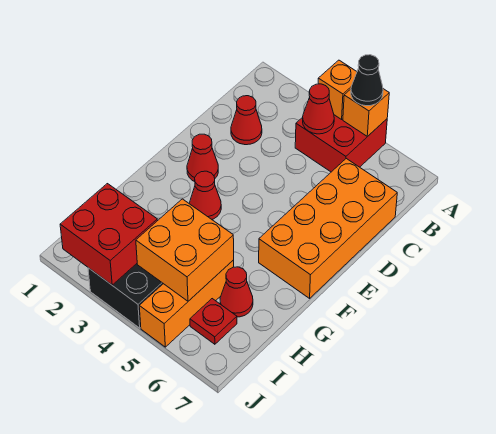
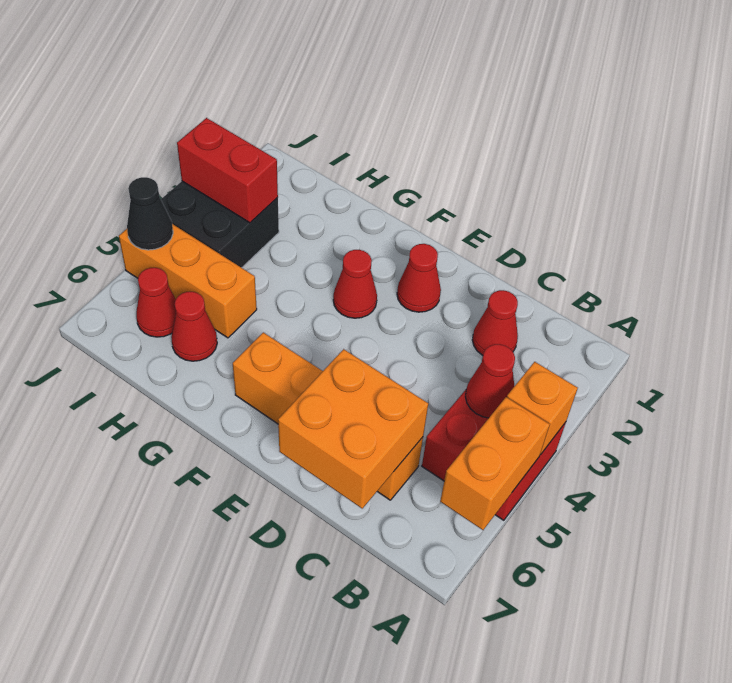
orange brick A5 level 2 -> orange brick A5:A6 level 2
black cone A5 level 3 -> black cone J5 level 2
orange brick C6:F7 level 1 -> orange brick C6:F6 level 1
orange brick H4:I5 level 2 -> orange brick C6:D7 level 2
red brick I2:J3 level 2 -> red brick I3:J3 level 2
red plate I6 level 1 -> red cone I6 level 1

